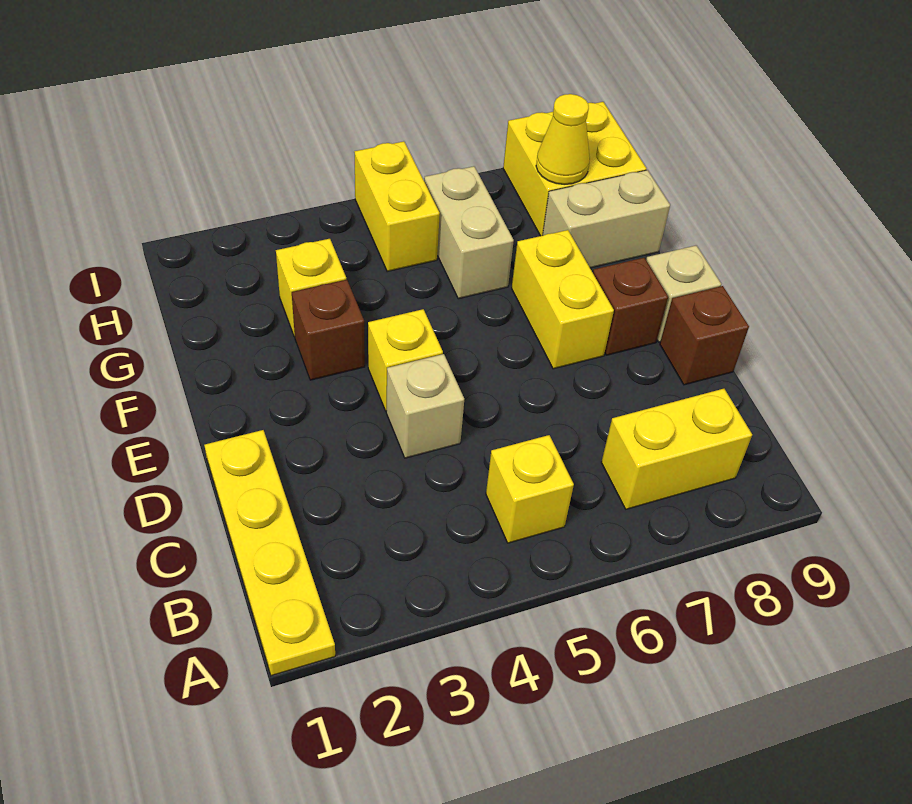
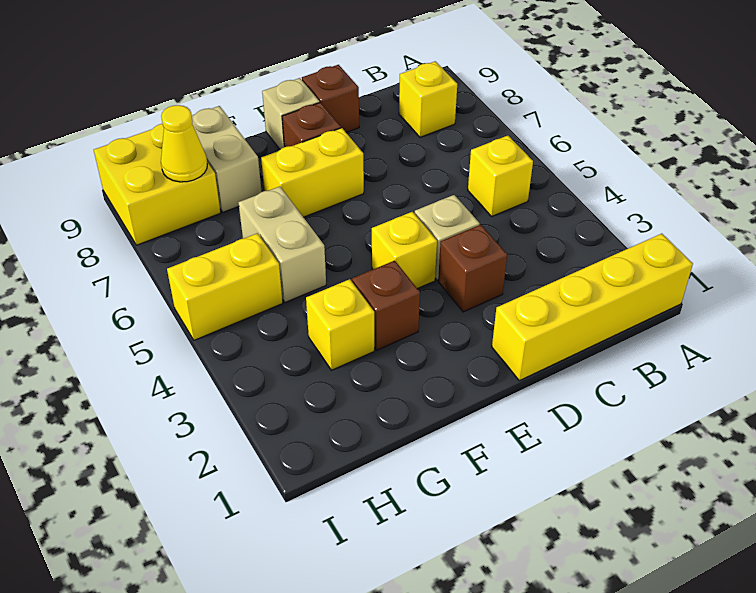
yellow plate A1:D1 level 1 -> yellow brick A1:D1 level 1
yellow brick B7:B8 level 1 -> yellow brick B8 level 1
none -> brown brick D3 level 1
tan brick G6:H6 level 1 -> tan brick G5:G6 level 1

